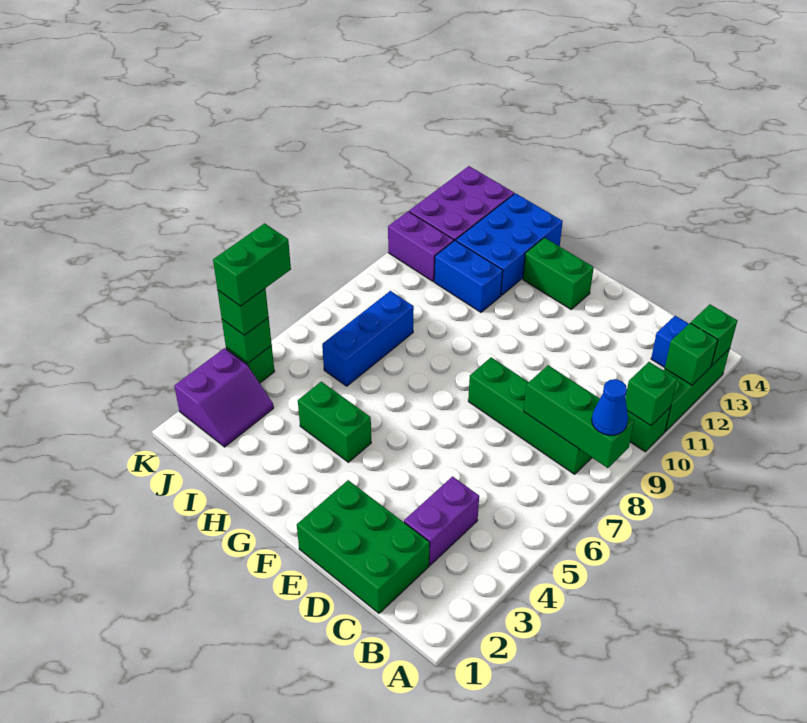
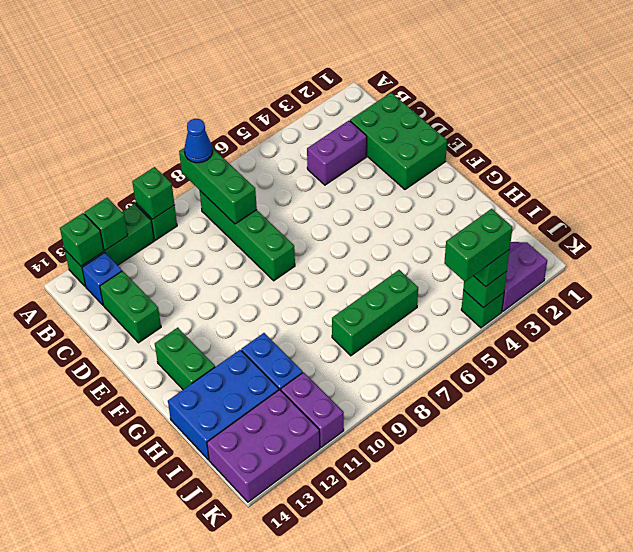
green brick G4:H4 level 1 -> green brick C13:D13 level 1
blue brick I6:I8 level 1 -> green brick I6:I8 level 1

